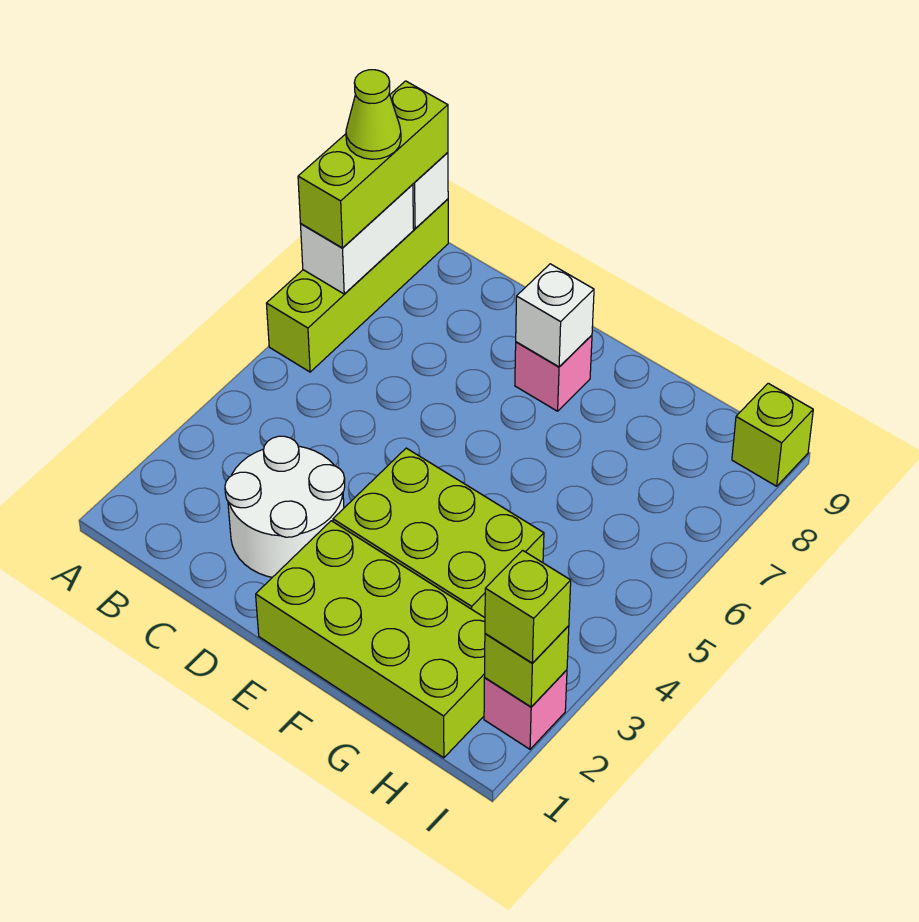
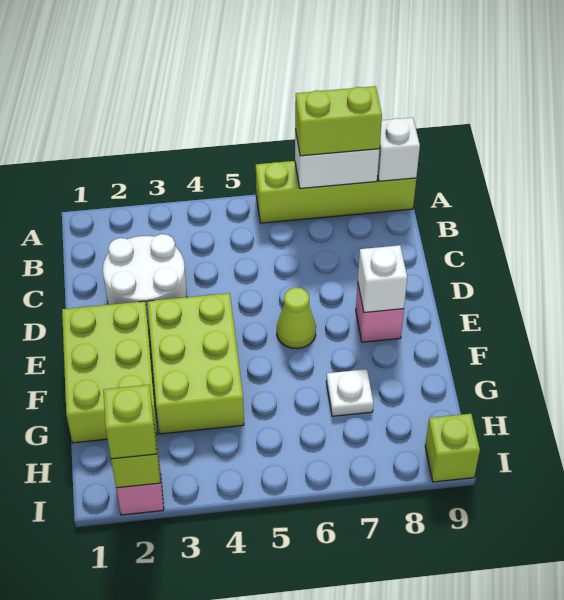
lime brick A7:A9 level 3 -> lime brick A7:A8 level 3
lime cone A8 level 4 -> lime cone E6 level 1
lime brick E1:H2 level 1 -> lime brick E1:G2 level 1
none -> white plate G7 level 1

